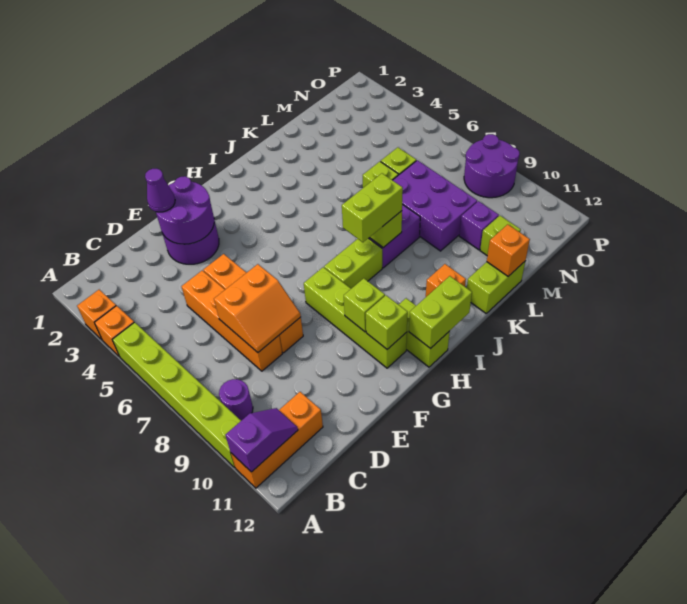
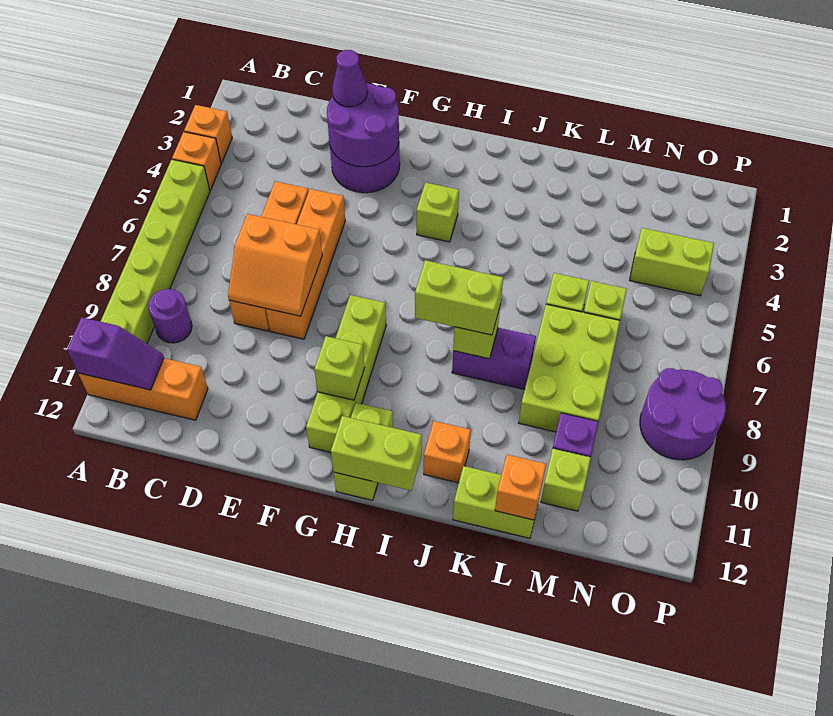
lime brick G11 level 2 -> lime brick H4 level 1
lime brick H8:I8 level 1 -> lime brick N4:O4 level 1
purple brick L7:M9 level 1 -> lime brick L7:M9 level 1

